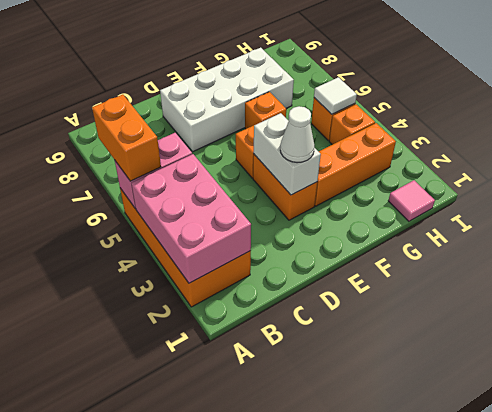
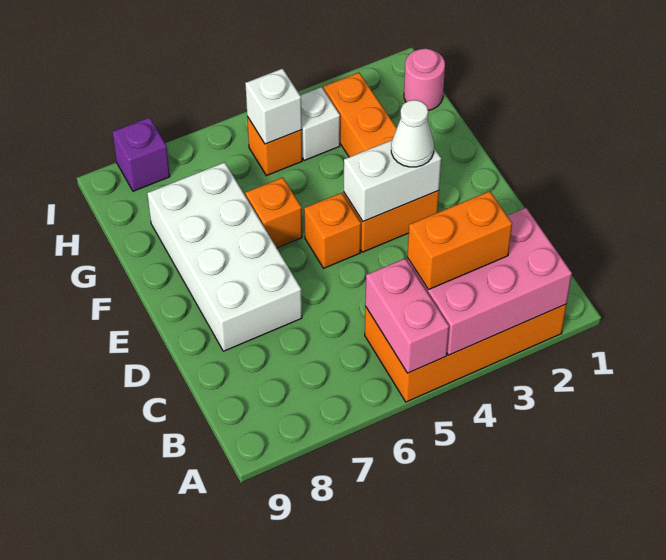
orange brick A5:A6 level 3 -> orange brick B3:B4 level 3
pink tile H1 level 1 -> pink round brick H1 level 1
orange brick H4 level 1 -> white brick H4 level 1
white tile H5 level 2 -> white brick H5 level 2
none -> purple brick I8 level 1

